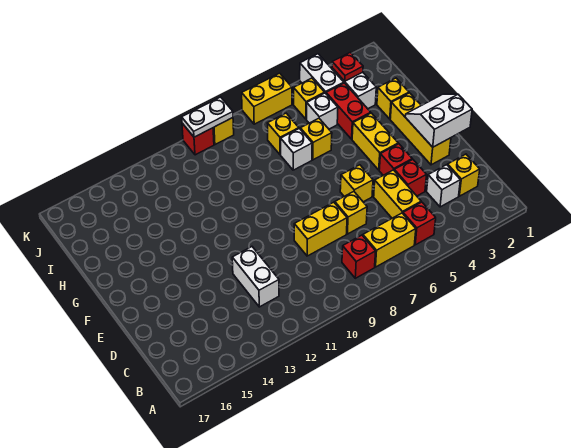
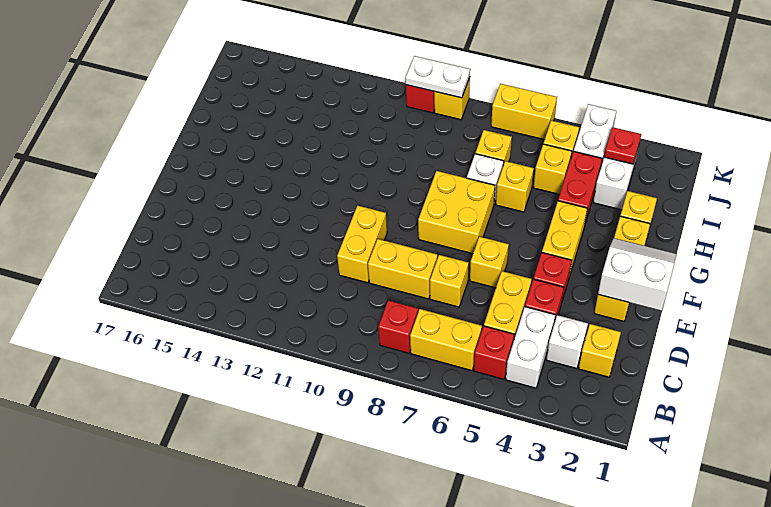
white brick C12:D12 level 1 -> white brick B4:C4 level 1
none -> yellow brick D10:E10 level 1
none -> yellow brick F7:G8 level 1
white brick I5 level 1 -> yellow brick I5 level 1

